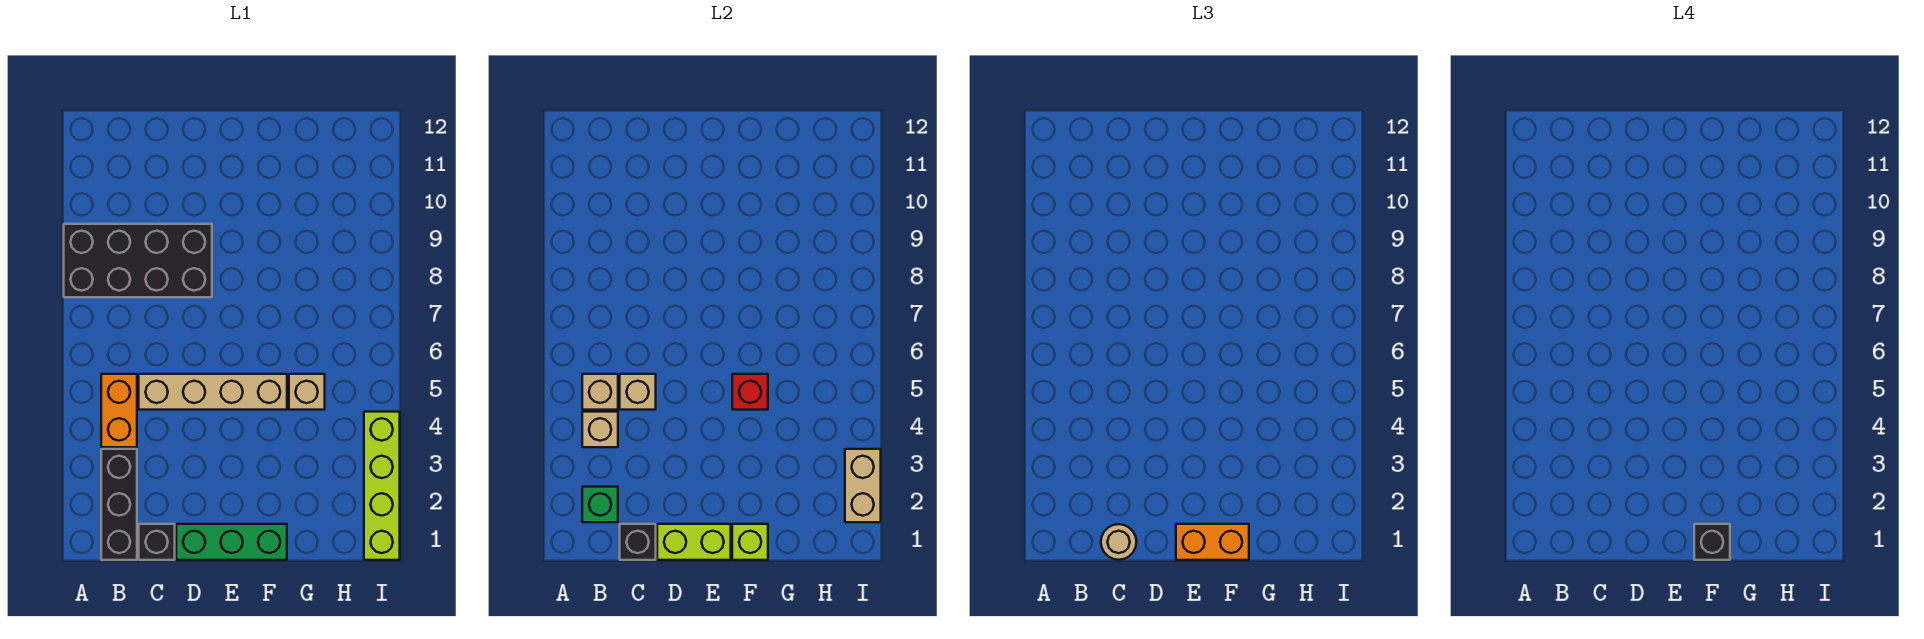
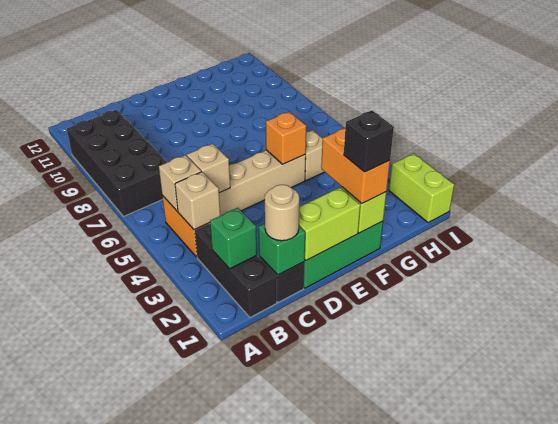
black brick A8:D9 level 1 -> black brick A7:B10 level 1
black brick C1 level 2 -> green brick C1 level 2
orange brick E1:F1 level 3 -> orange brick F1:F2 level 3
red brick F5 level 2 -> orange brick F5 level 2
lime brick I1:I4 level 1 -> lime brick I1:I2 level 1
tan brick I2:I3 level 2 -> none

